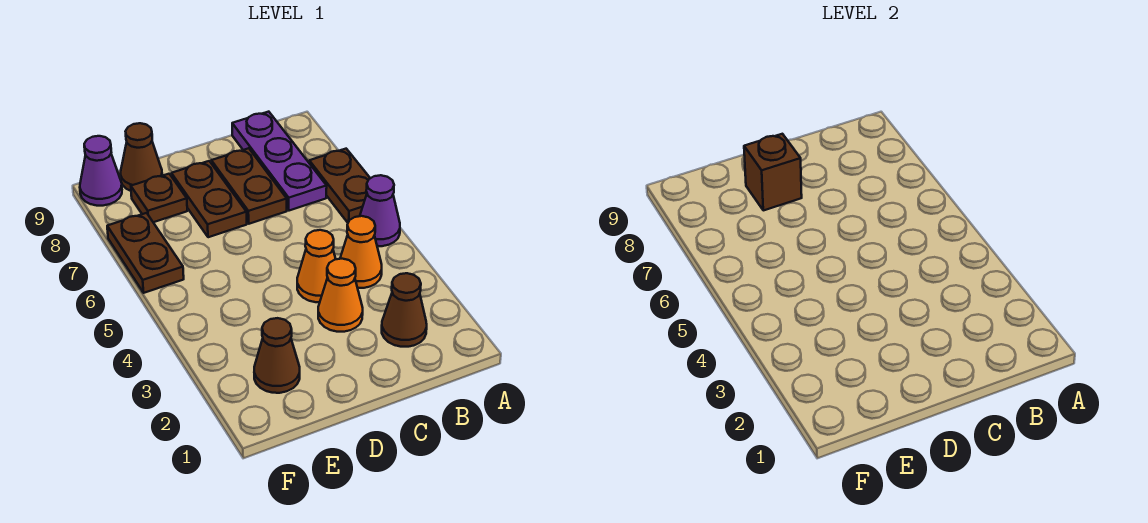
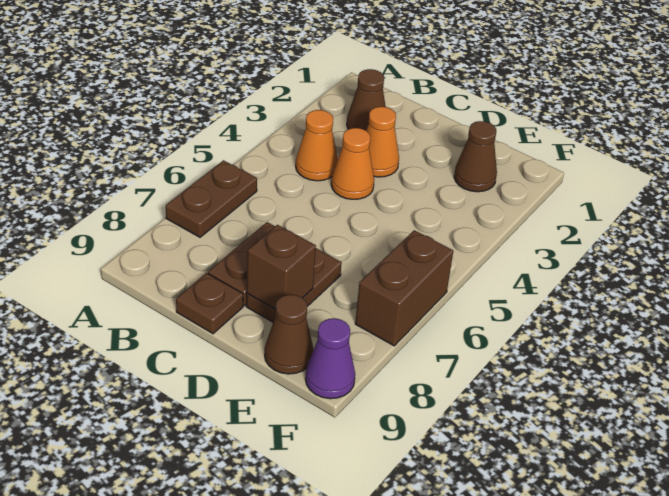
purple cone A5 level 1 -> none
purple plate B7:B9 level 1 -> none
brown plate E8 level 1 -> brown plate C9 level 1
brown plate F6:F7 level 1 -> brown brick F6:F7 level 1

